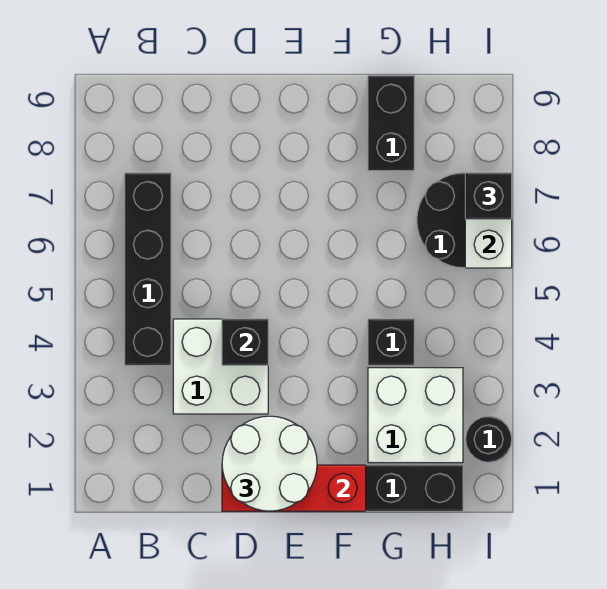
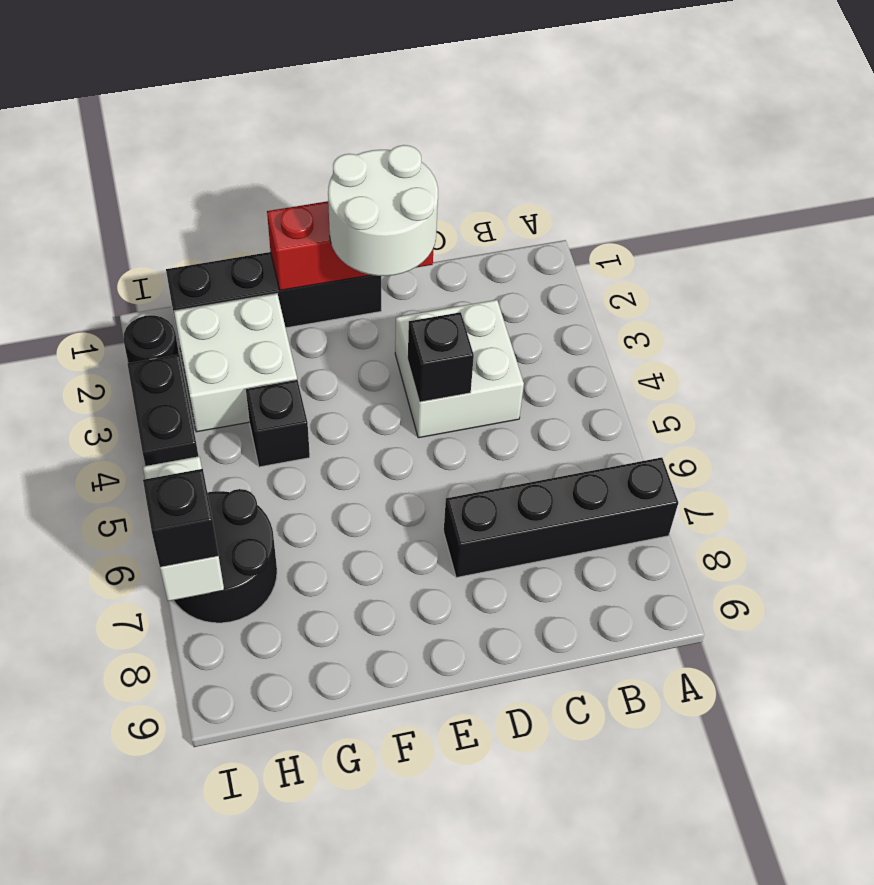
black brick B4:B7 level 1 -> black brick A7:D7 level 1
black brick G8:G9 level 1 -> black brick I3:I4 level 1

